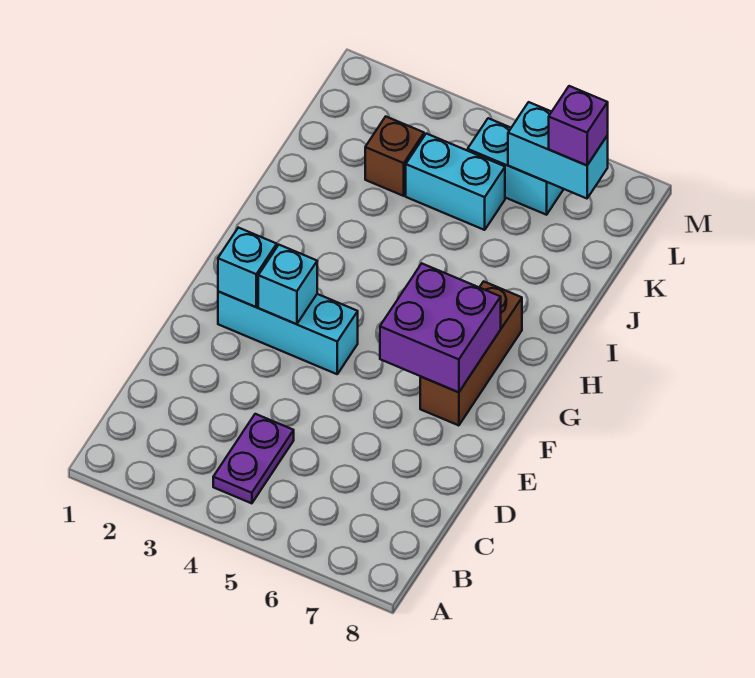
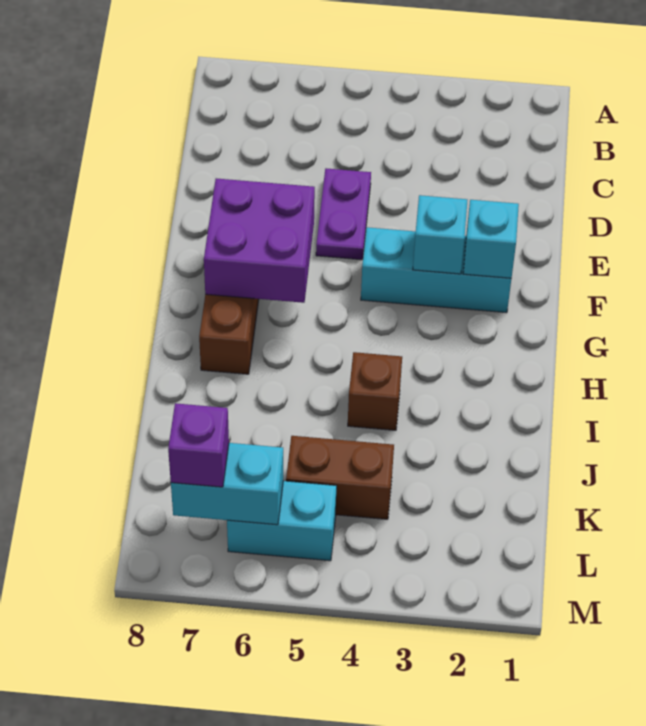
purple plate B4:C4 level 1 -> purple plate D5:E5 level 1
brown brick K3 level 1 -> brown brick I4 level 1
cyan brick K4:K5 level 1 -> brown brick K4:K5 level 1

